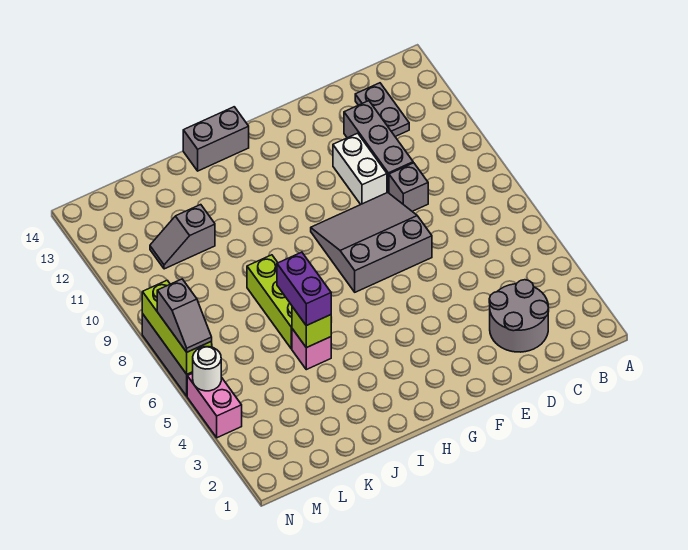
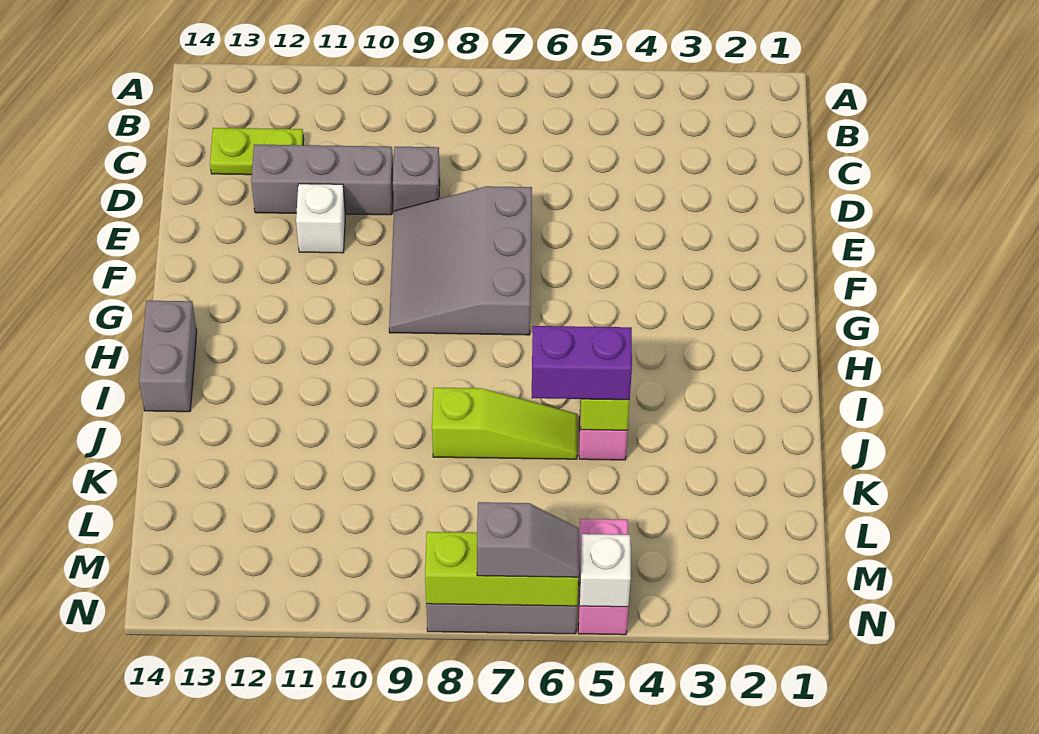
grey round brick C2:D3 level 1 -> none
grey plate C12:C13 level 1 -> lime plate C12:C13 level 1
white brick E10:E11 level 1 -> white brick E11 level 1
lime brick J6:J8 level 1 -> lime slope J6:J8 level 1 top 8
grey slope K11:L11 level 1 top K -> none
pink brick N4:N5 level 1 -> pink brick M5:N5 level 1
white round brick N5 level 2 -> white brick N5 level 2

